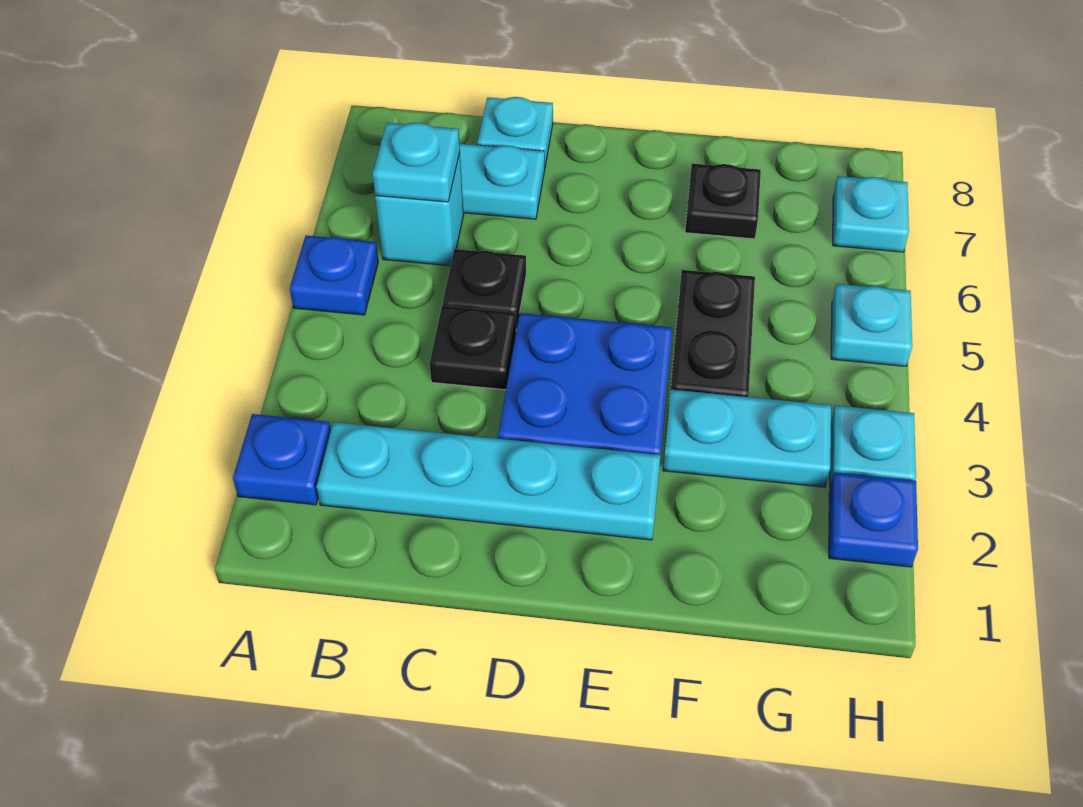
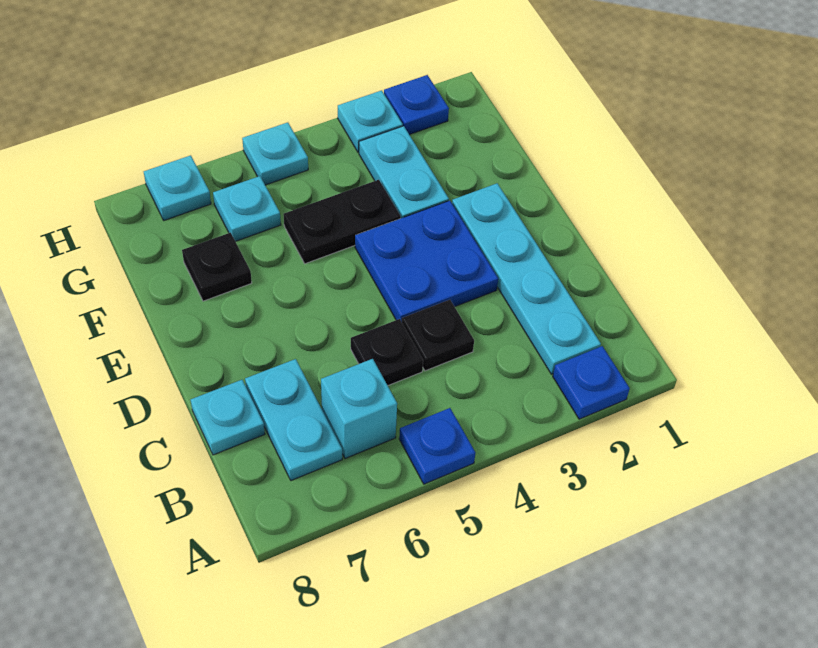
cyan plate B6 level 2 -> cyan plate G6 level 1

